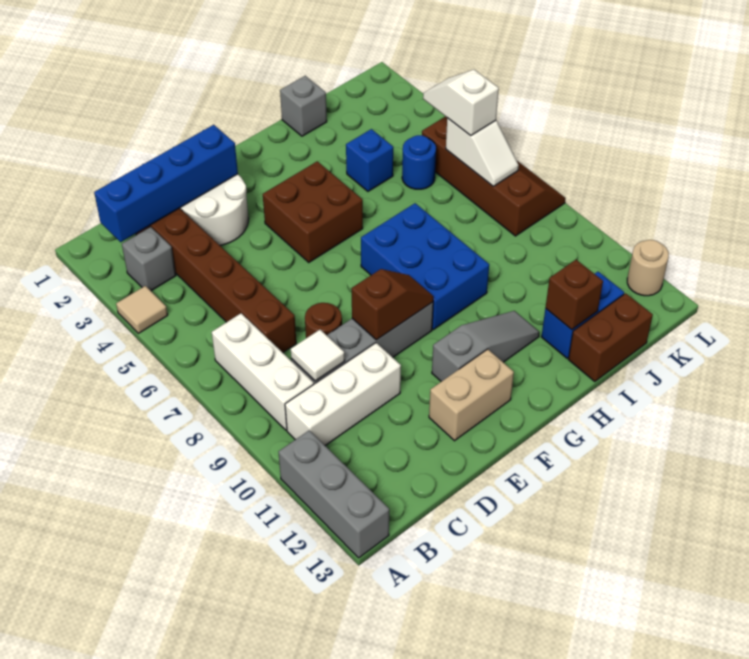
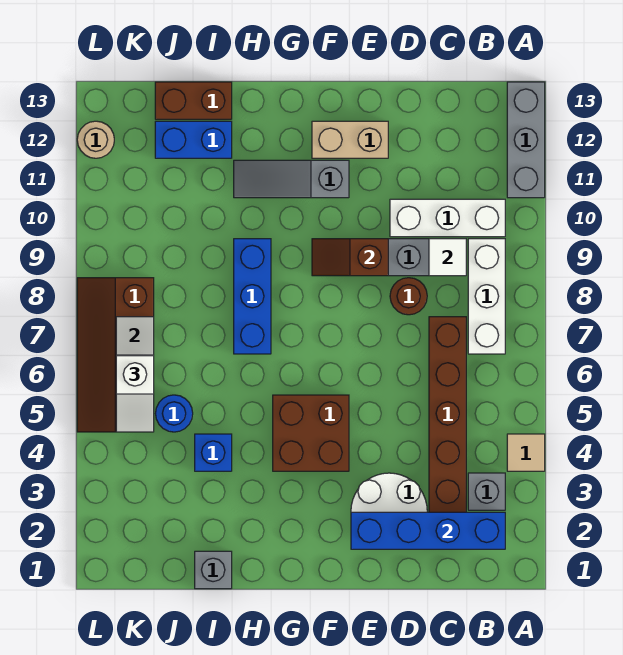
blue brick G7:H9 level 1 -> blue brick H7:H9 level 1
brown brick I12 level 2 -> none

